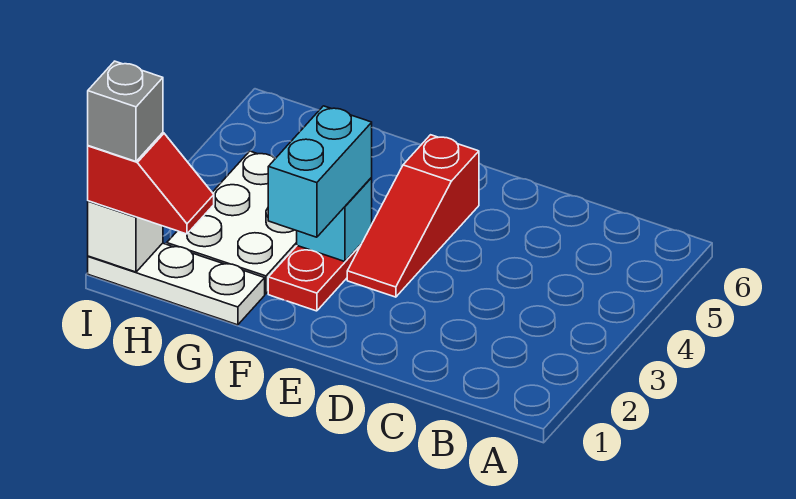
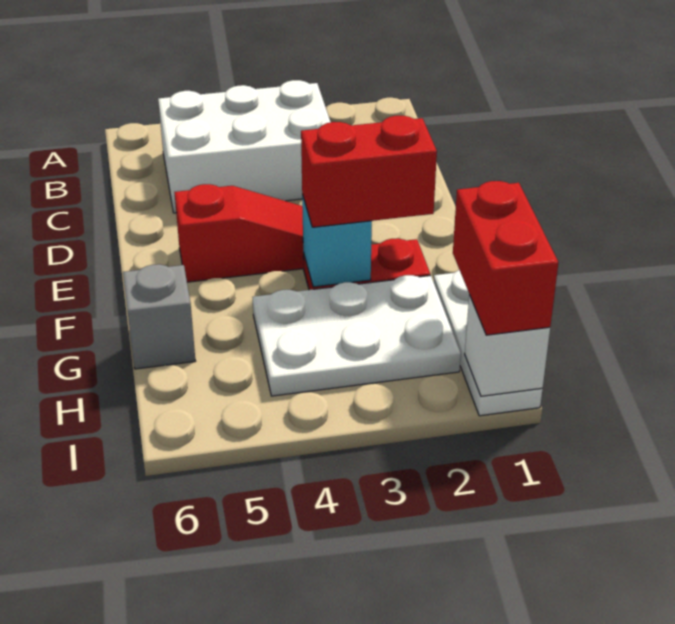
none -> white brick B3:C5 level 1
cyan brick F2:F3 level 3 -> red brick F2:F3 level 3
red slope H1:I1 level 3 top I -> red brick H1:I1 level 3
grey brick I1 level 4 -> grey brick G6 level 1

